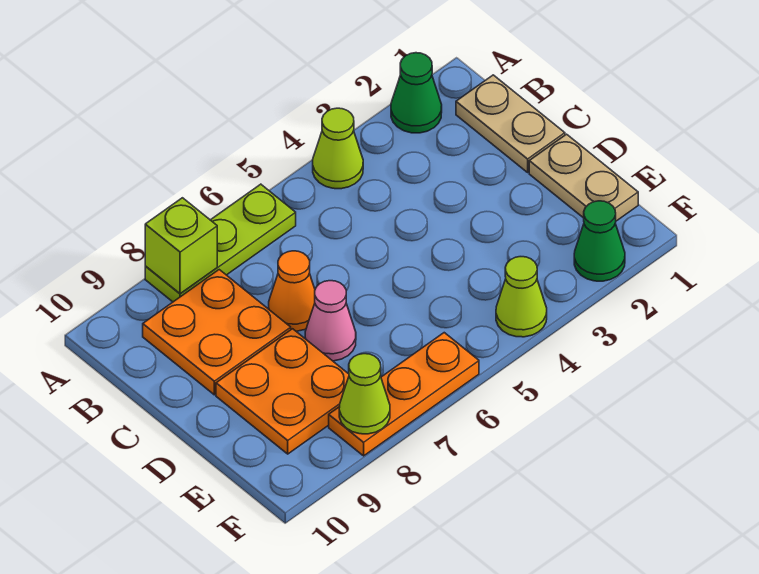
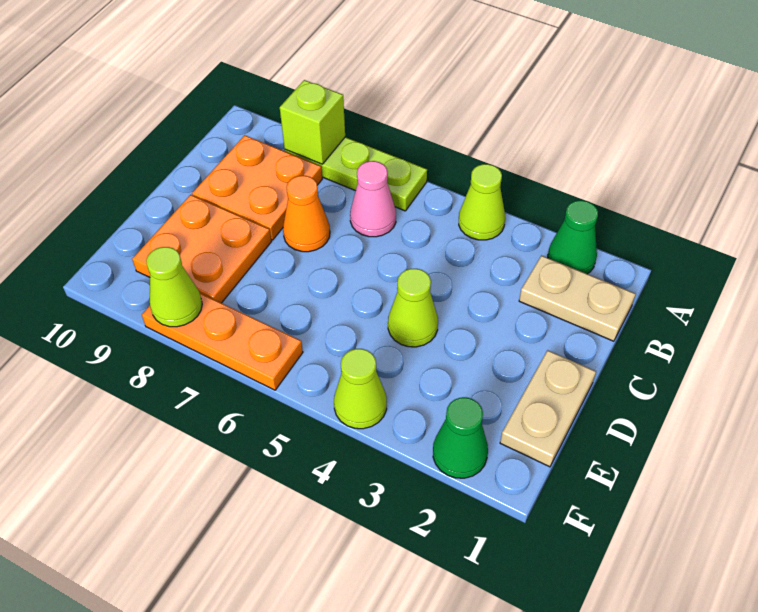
tan plate B1:C1 level 1 -> tan plate B1:B2 level 1
none -> lime cone D4 level 1
pink cone D7 level 1 -> pink cone B6 level 1

